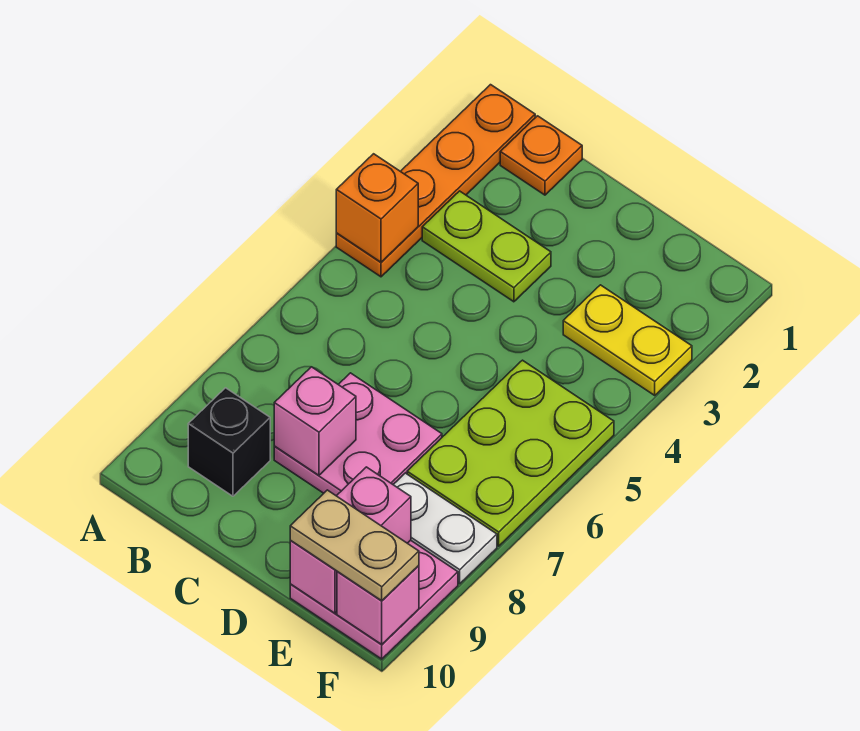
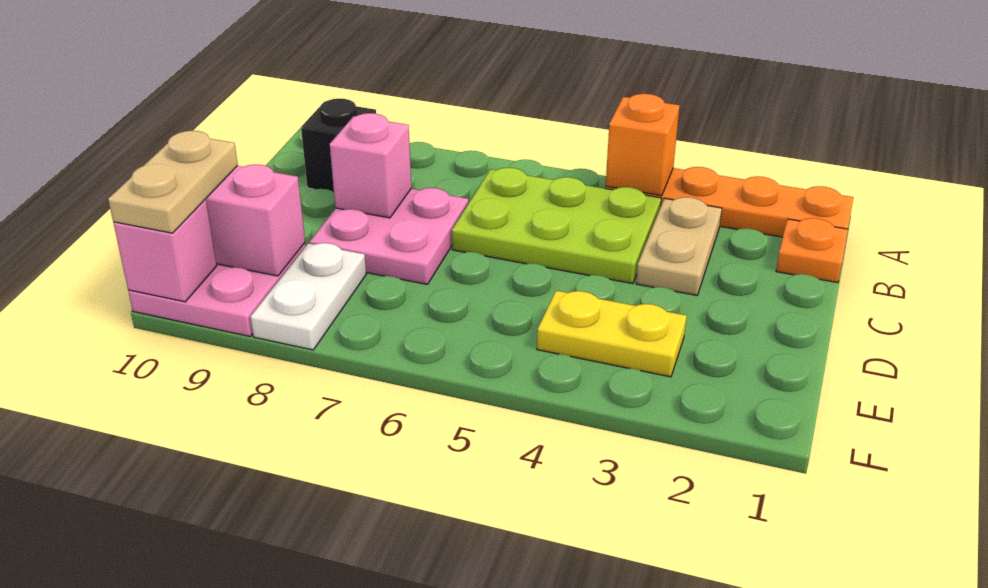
lime plate B3:C3 level 1 -> tan plate B3:C3 level 1
yellow plate E3:F3 level 1 -> yellow plate E3:E4 level 1
lime plate E5:F7 level 1 -> lime plate B4:C6 level 1

